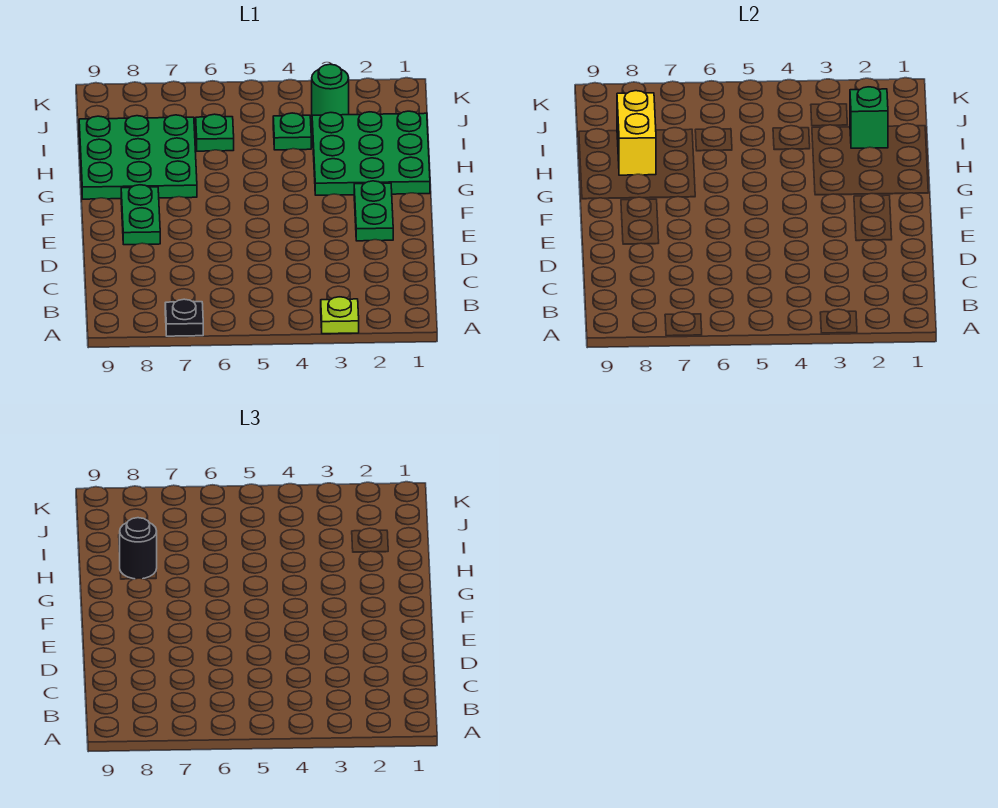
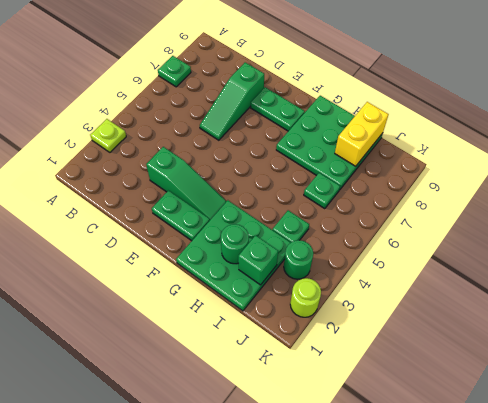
black plate A7 level 1 -> green plate A7 level 1
none -> green slope D3:F3 level 1 top D
none -> green slope D6:D8 level 1 top 8
none -> green round brick H2 level 2
yellow brick H8:I8 level 2 -> yellow brick I8:I9 level 2
black round brick H8 level 3 -> none
none -> lime round brick K2 level 1

